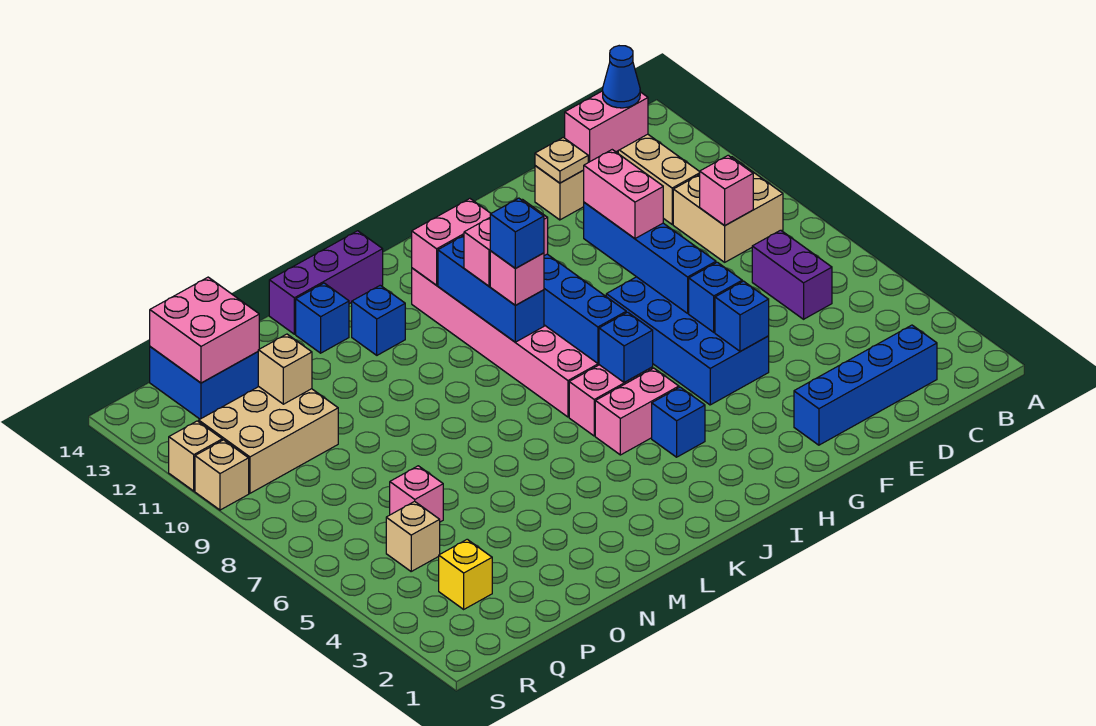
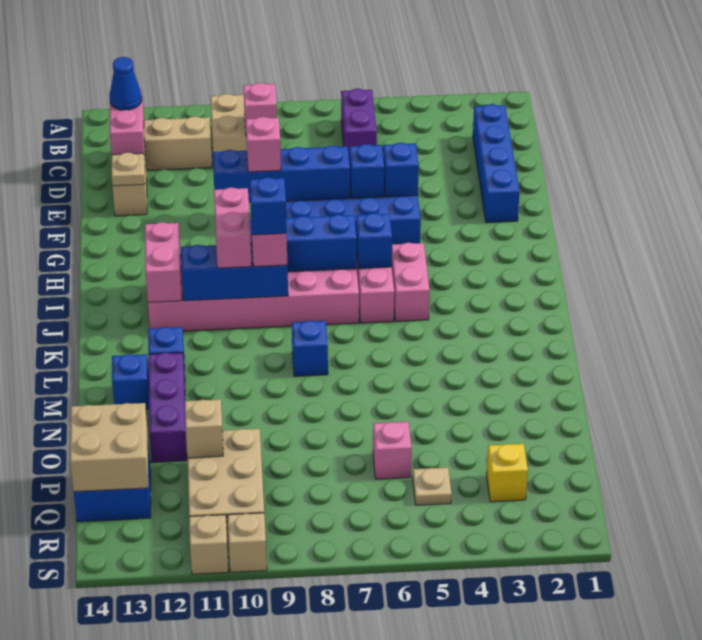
purple brick C6:C7 level 1 -> purple brick B6:C6 level 1
pink brick F9:F10 level 3 -> pink brick F9 level 3
blue brick I4 level 1 -> blue brick L8 level 1
purple brick K14:M14 level 1 -> purple brick M12:O12 level 1
pink brick P13:Q14 level 2 -> tan brick P13:Q14 level 2
tan brick Q5 level 1 -> tan plate Q5 level 1

